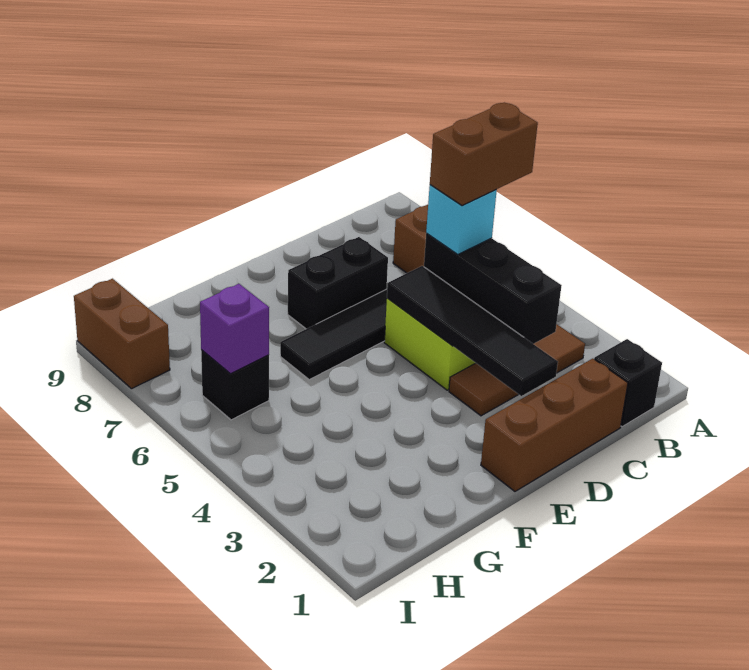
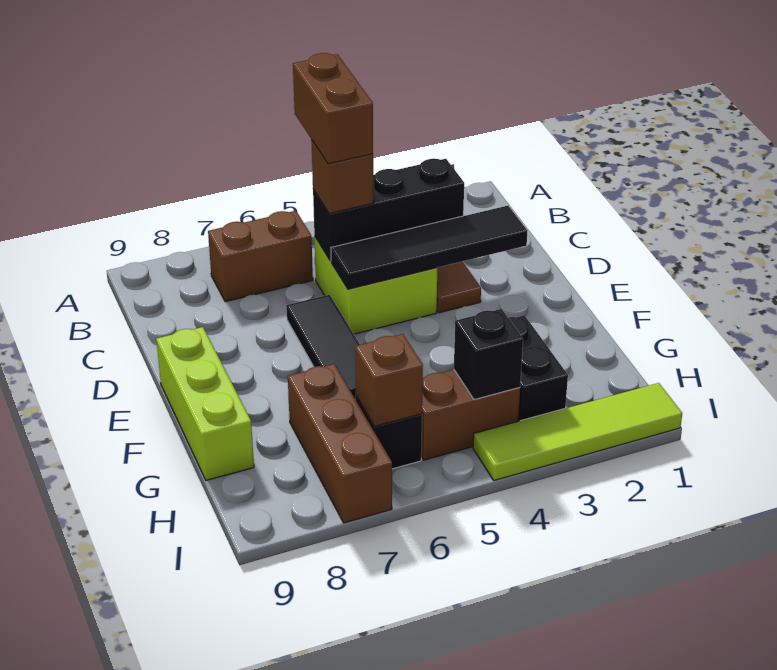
black brick B1 level 1 -> black brick H4 level 2
brown brick C1:E1 level 1 -> brown brick G7:I7 level 1
cyan brick C5 level 3 -> brown brick C5 level 3
black brick D7:E7 level 1 -> black brick G3:H3 level 1
none -> lime brick E9:G9 level 1
purple brick H6 level 2 -> brown brick H6 level 2
none -> lime tile I1:I4 level 1
brown brick I8:I9 level 1 -> brown brick H4:H5 level 1

